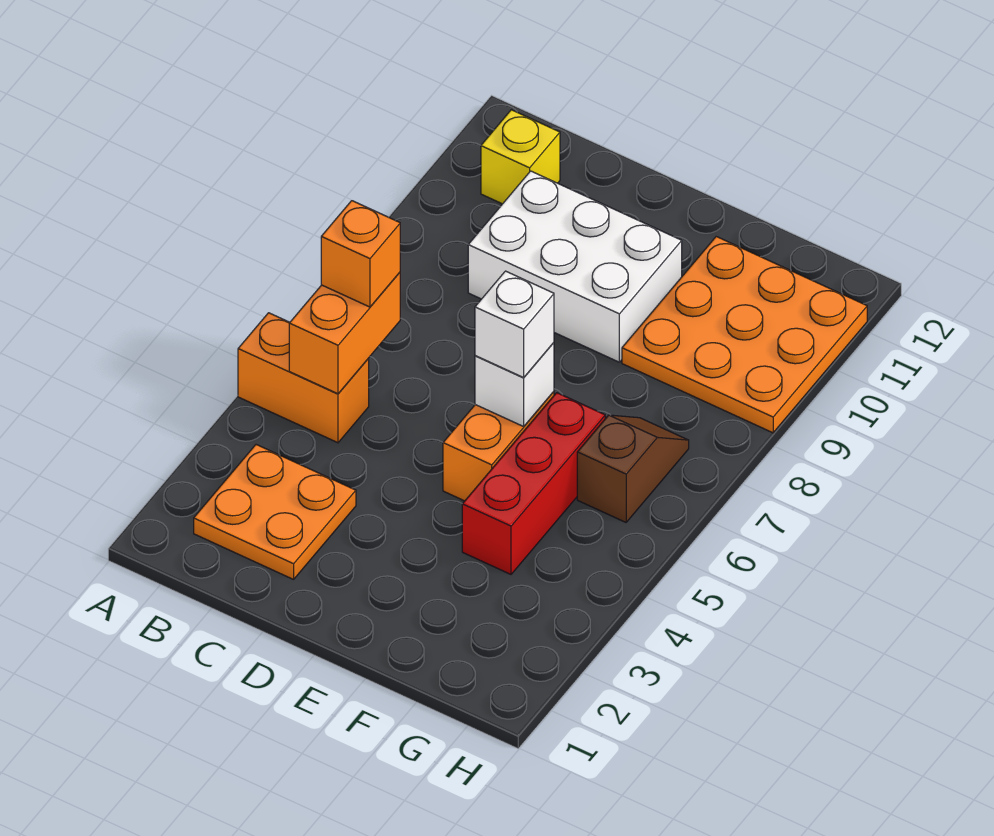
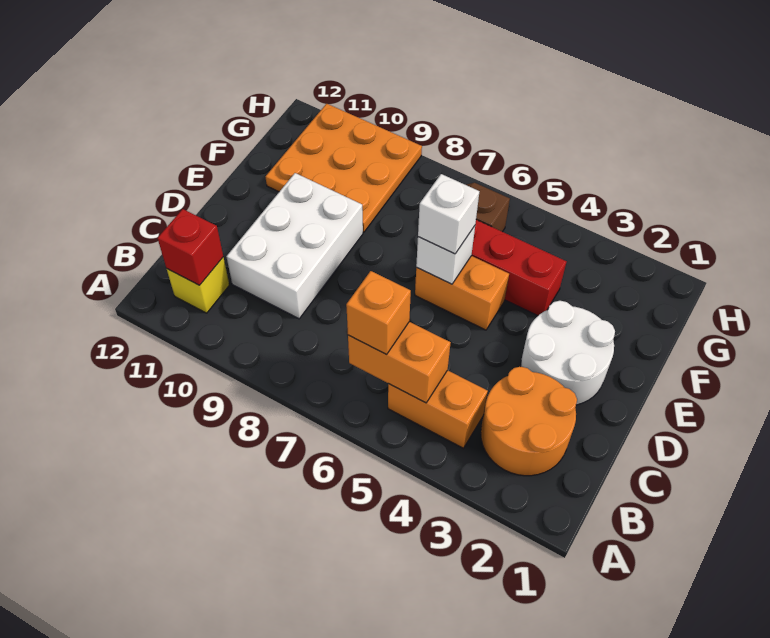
orange brick A5:B5 level 1 -> orange brick B4:B5 level 1
orange plate B2:C3 level 1 -> orange round brick B2:C3 level 1
none -> red brick B11 level 2
none -> white round brick D2:E3 level 1

